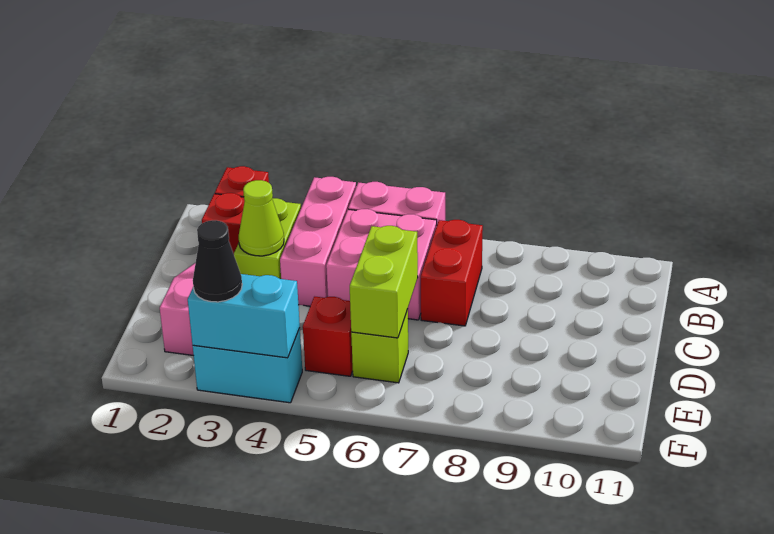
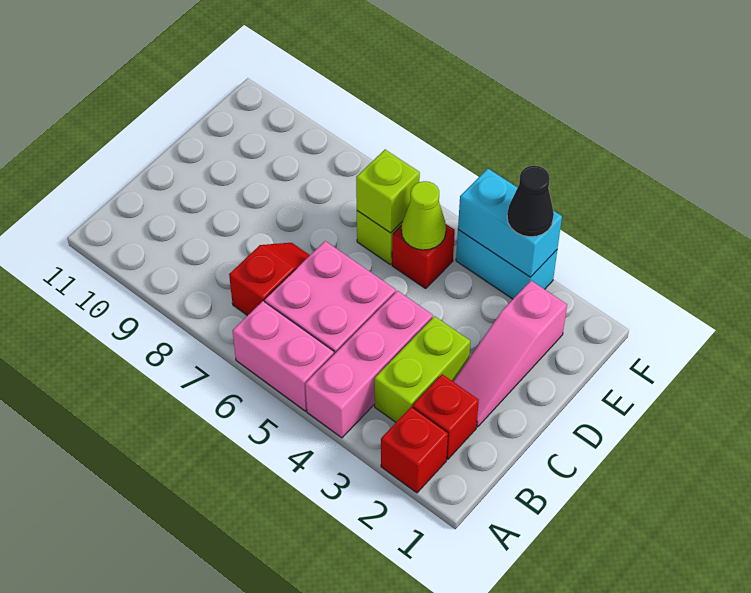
red brick B7:C7 level 1 -> red slope B7:C7 level 1 top B
lime cone C3 level 2 -> lime cone E5 level 2
lime brick D6:E6 level 2 -> lime brick E6 level 2

